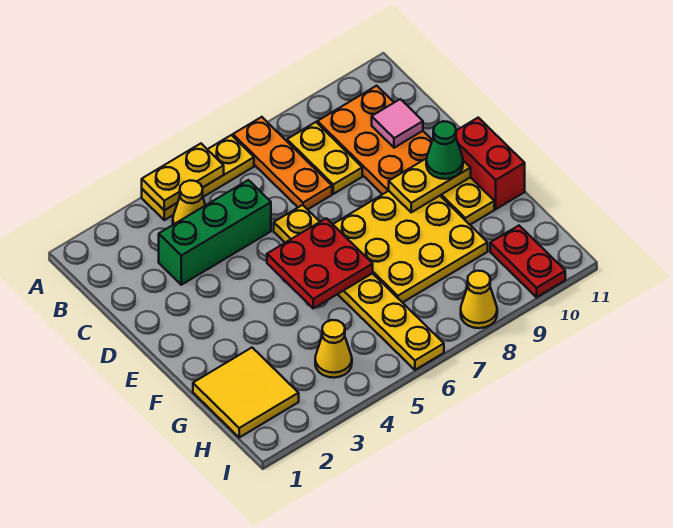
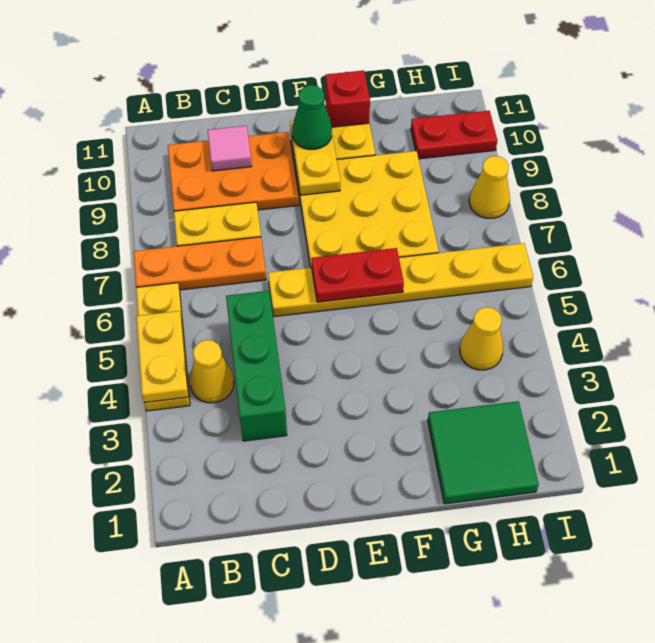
red plate E5:F6 level 2 -> red plate E6:F6 level 2
red brick E11:F11 level 1 -> red brick F11 level 1
yellow tile G1:H2 level 1 -> green tile G1:H2 level 1

